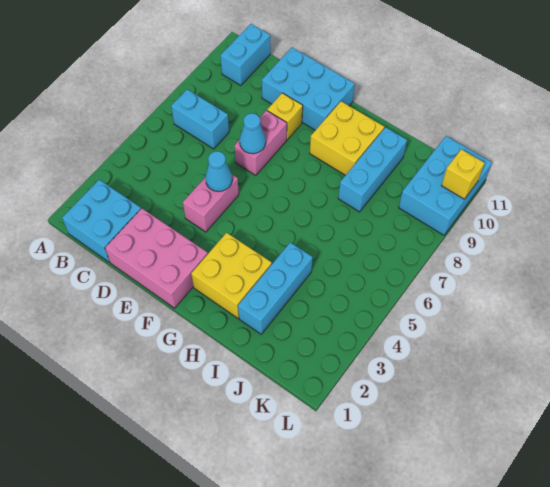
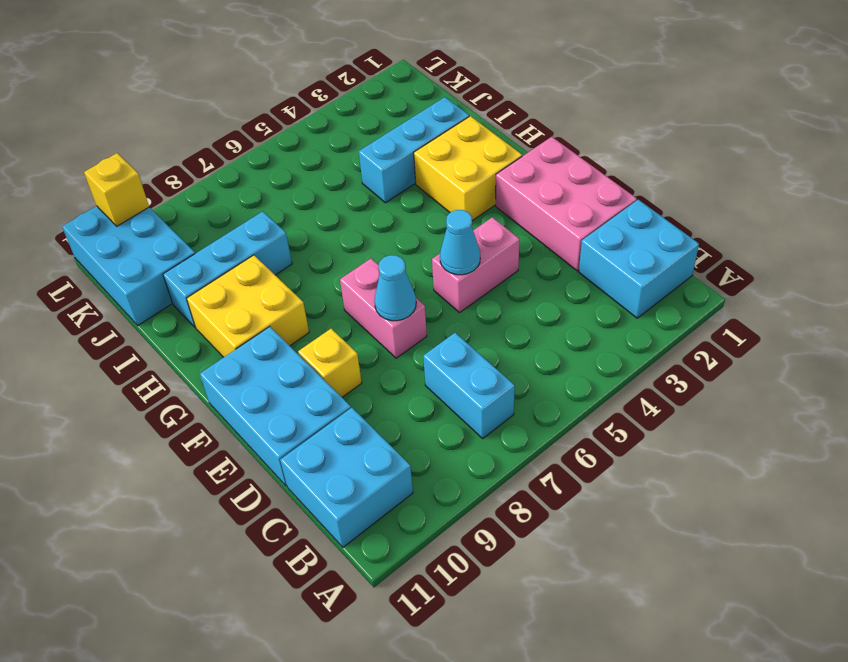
cyan brick B10:B11 level 1 -> cyan brick B10:C11 level 1
pink brick E7:E8 level 1 -> pink brick E7:F7 level 1
cyan brick K9:L11 level 1 -> cyan brick J10:L11 level 1

